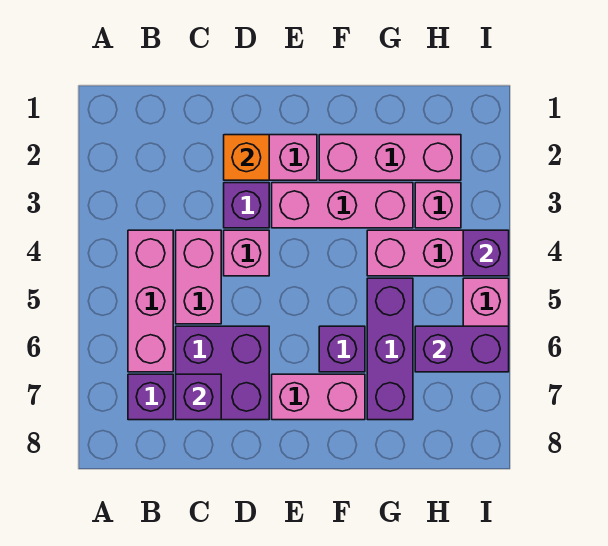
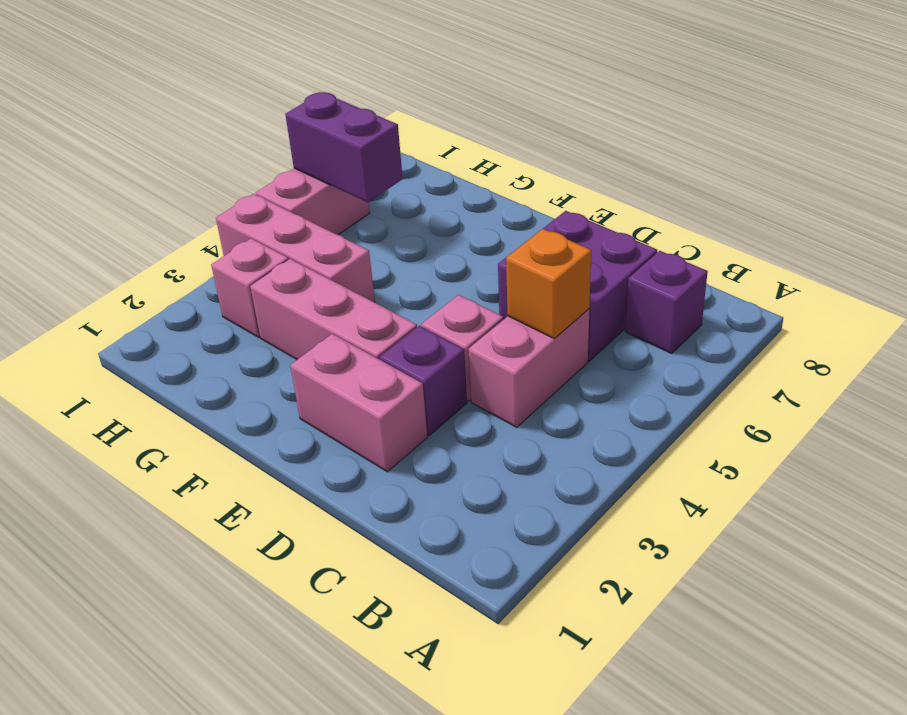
pink brick B4:B6 level 1 -> none
purple brick C7 level 2 -> none
orange brick D2 level 2 -> orange brick C5 level 2
pink brick E7:F7 level 1 -> none
pink brick F2:H2 level 1 -> none
purple brick F6 level 1 -> none
purple brick G5:G7 level 1 -> none
purple brick I4 level 2 -> none

